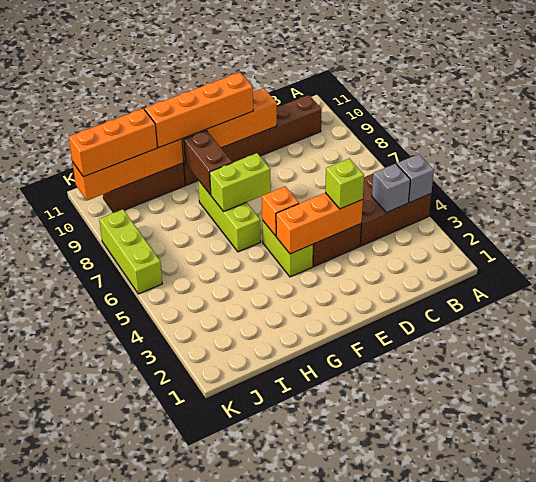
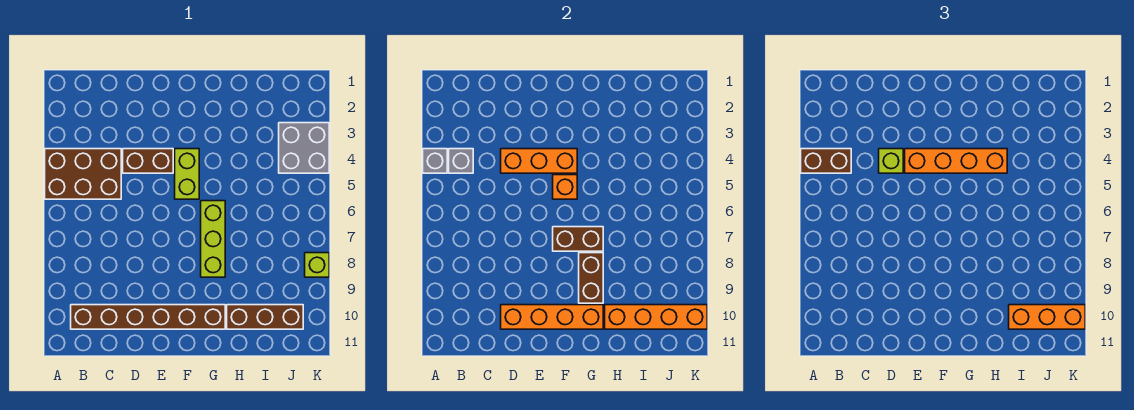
none -> brown brick A4:B4 level 3
orange brick E10:H10 level 3 -> orange brick E4:H4 level 3
lime brick F7:G7 level 2 -> brown brick F7:G7 level 2
none -> grey brick J3:K4 level 1
lime brick K6:K8 level 1 -> lime brick K8 level 1

